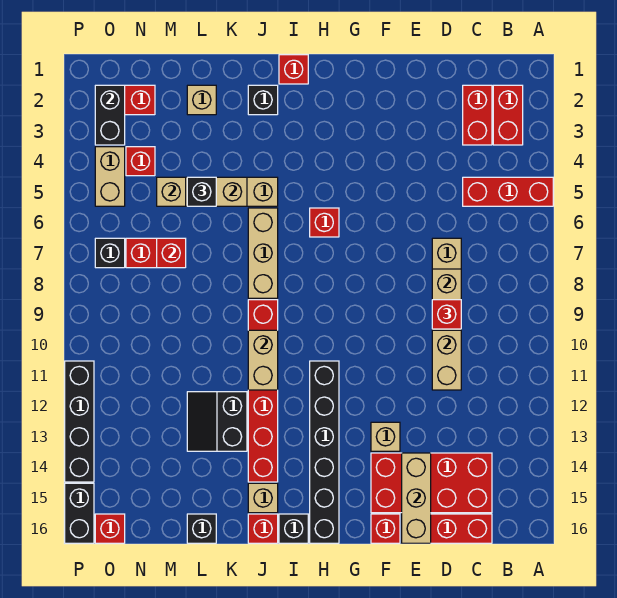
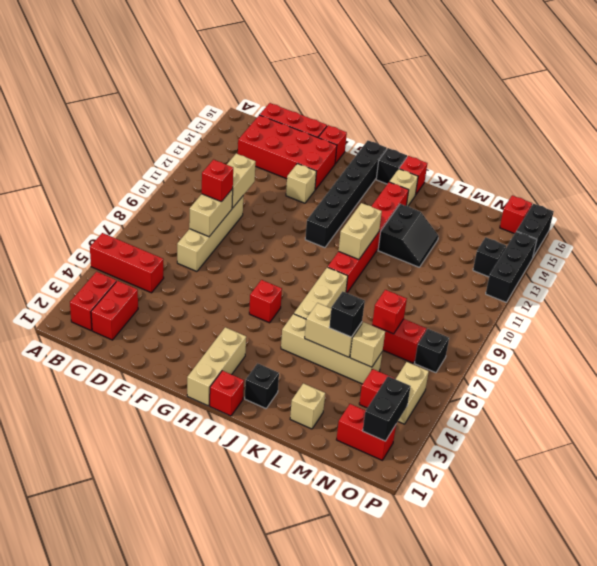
tan brick E14:E16 level 2 -> tan brick H1:H3 level 1
black brick L16 level 1 -> black brick O13 level 1
black brick P11:P14 level 1 -> black brick P12:P14 level 1

